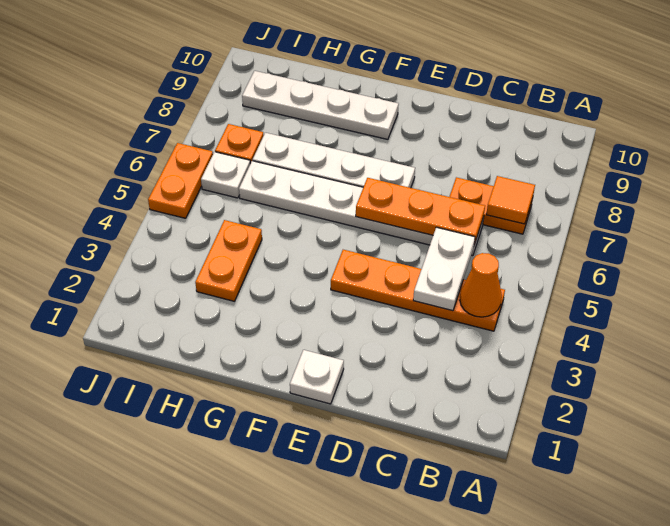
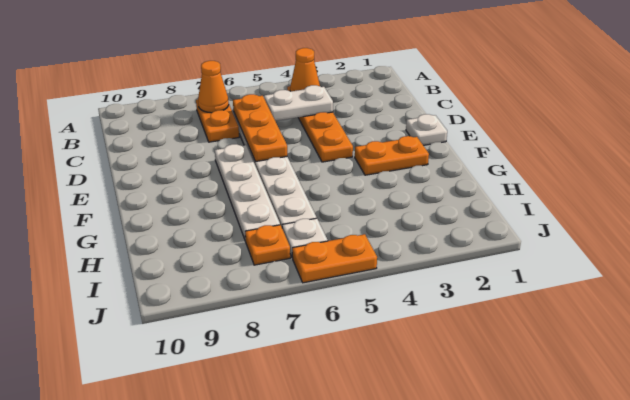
orange tile B7 level 2 -> orange cone B7 level 2
white plate F9:I9 level 1 -> none
orange plate H3:H4 level 1 -> orange plate F2:F3 level 1

